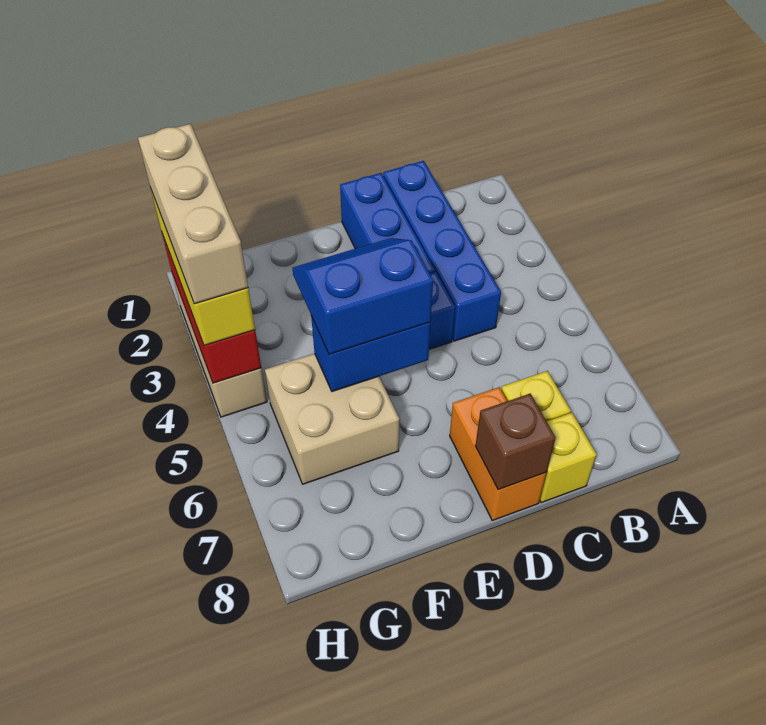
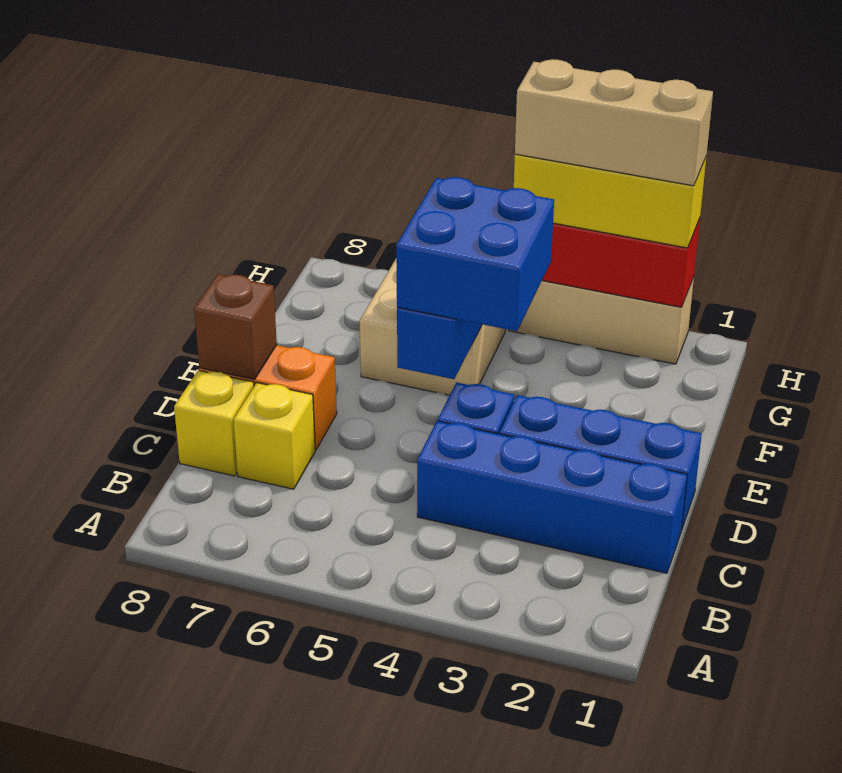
blue slope E4:F5 level 3 top 5 -> blue brick E4:F5 level 3

